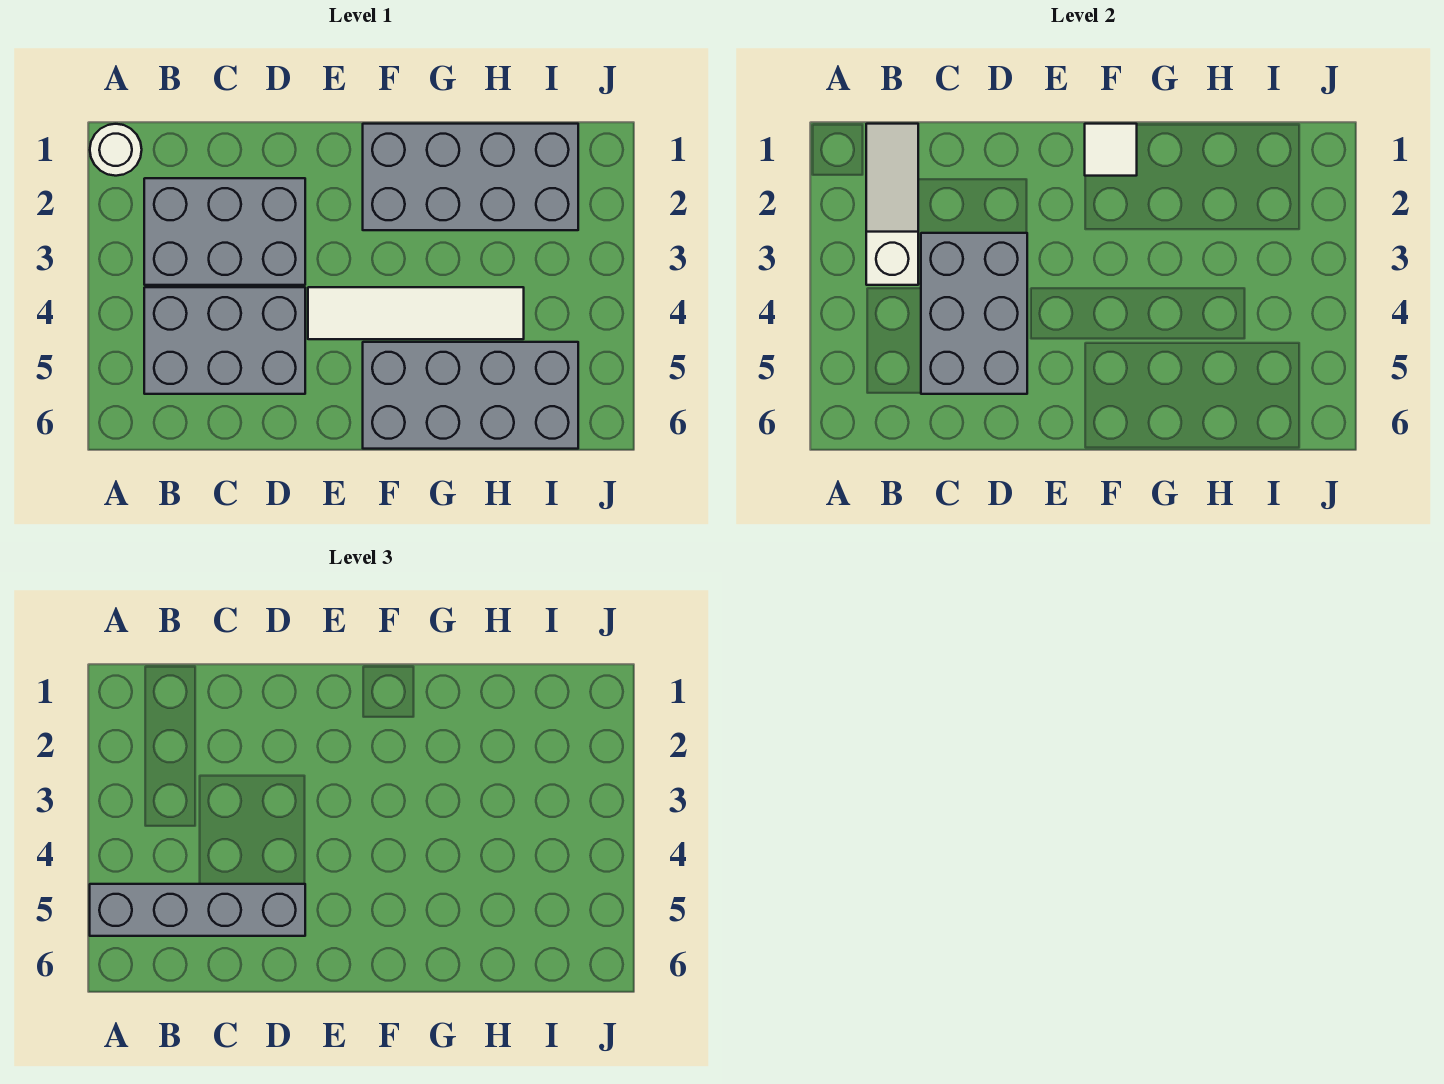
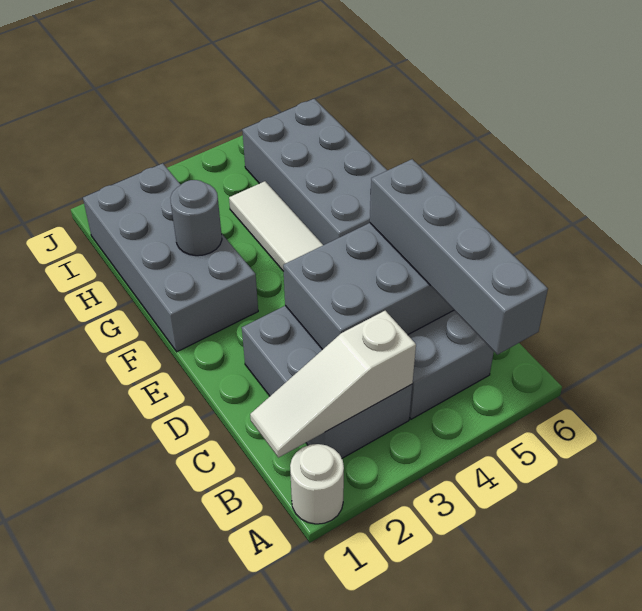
white tile F1 level 2 -> none
none -> grey round brick G2 level 2

